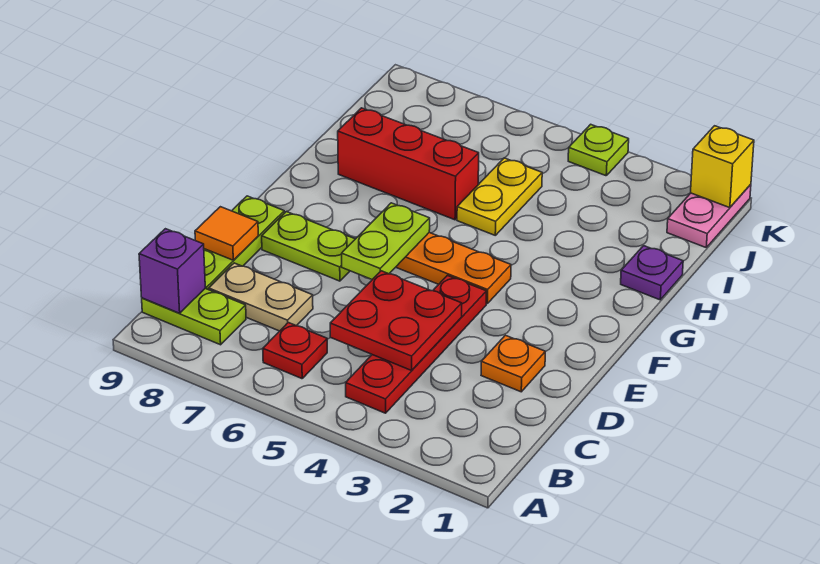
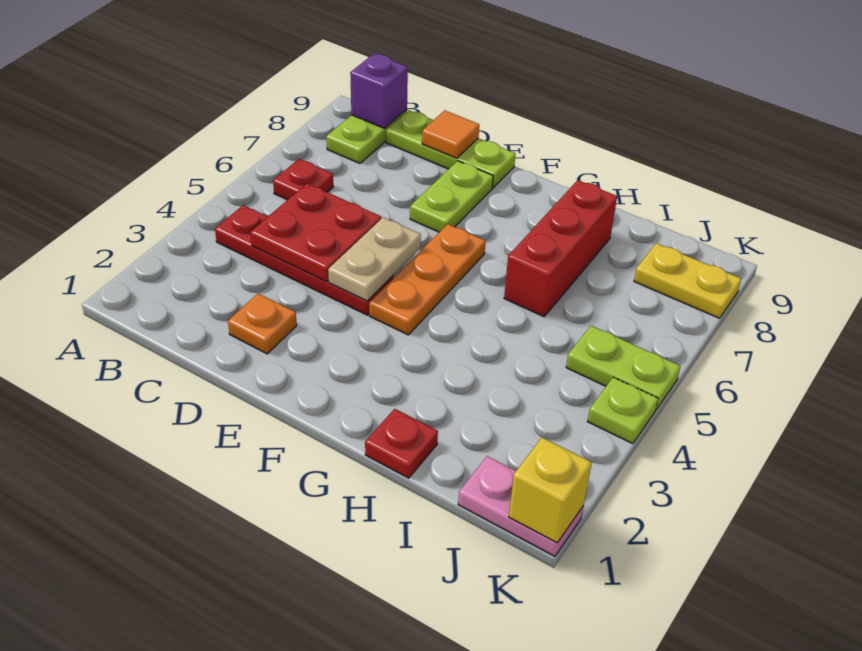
tan plate C7:C8 level 1 -> tan plate E4:E5 level 2
lime plate E6:F6 level 2 -> lime plate J5:K5 level 1
purple plate H1 level 1 -> red plate H1 level 1
yellow plate H5:I5 level 1 -> yellow plate J8:K8 level 1

